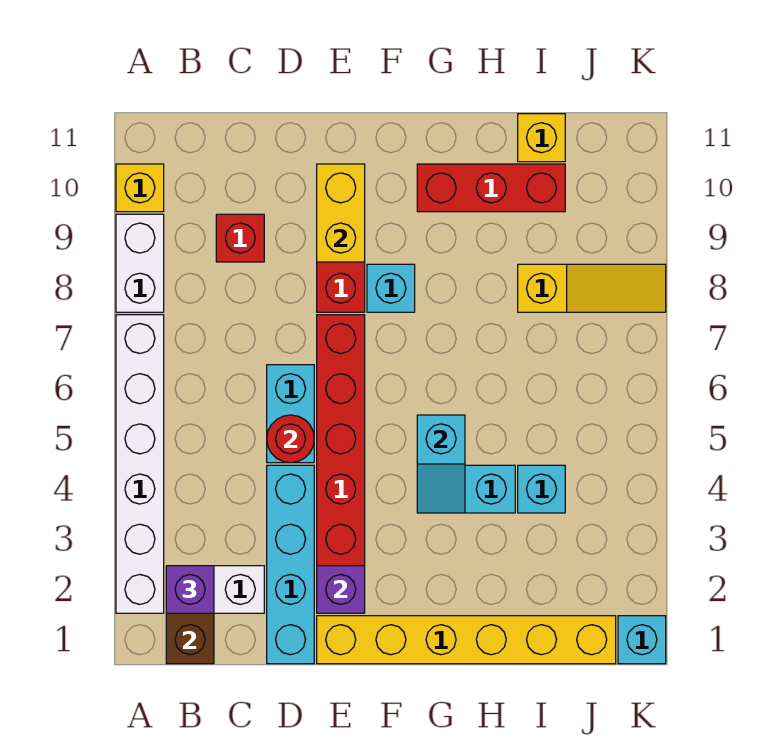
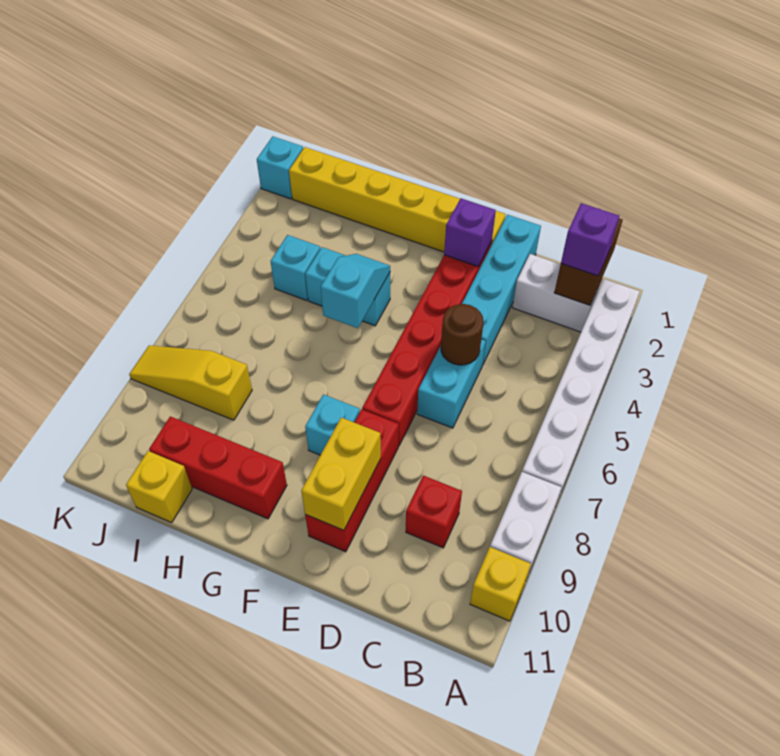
red round brick D5 level 2 -> brown round brick D5 level 2

